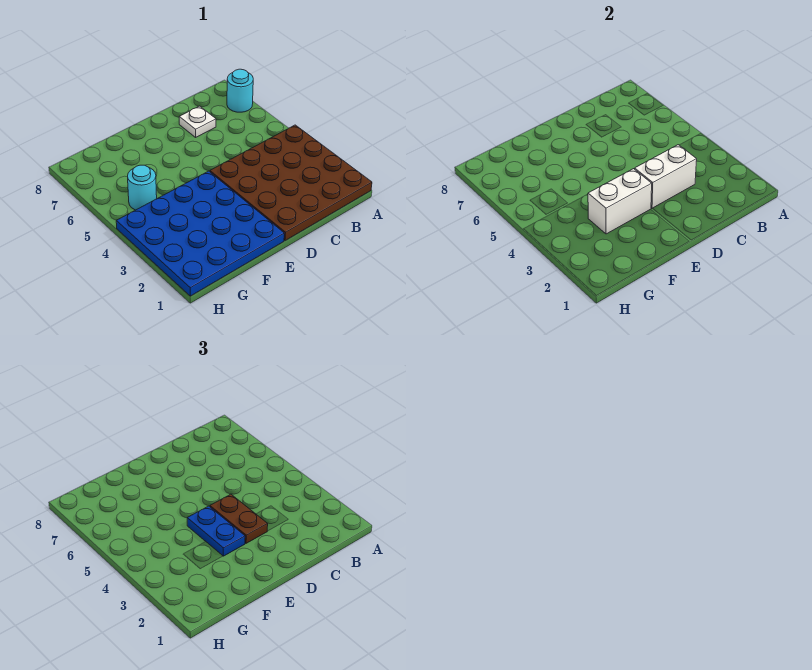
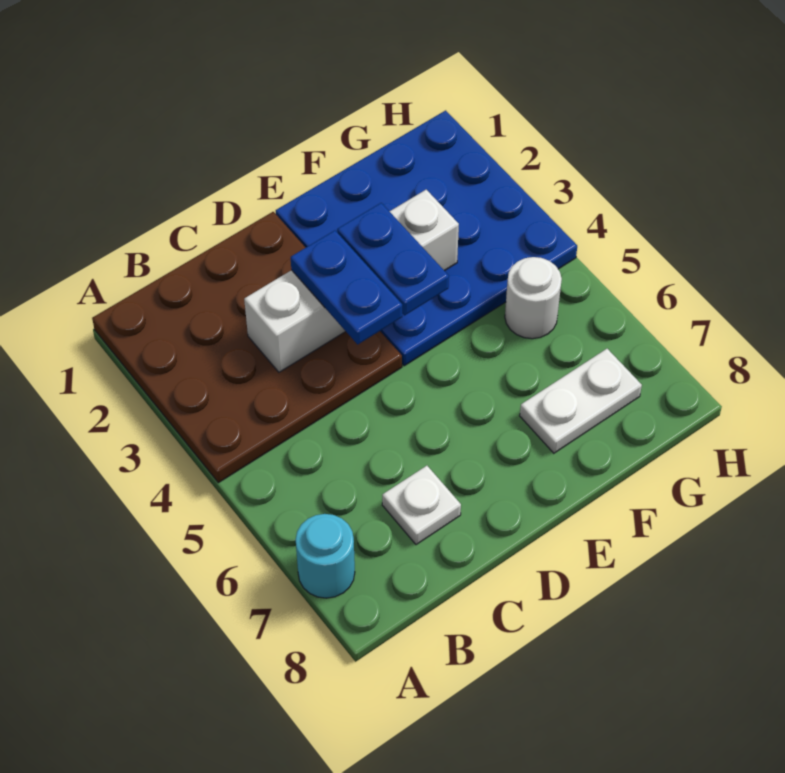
brown plate D3:D4 level 3 -> blue plate D3:D4 level 3
none -> white plate F7:G7 level 1
cyan round brick G5 level 1 -> white round brick G5 level 1

